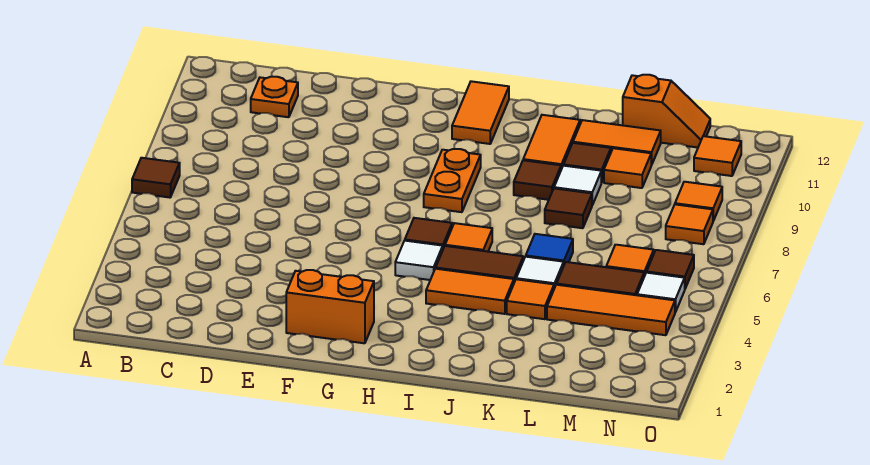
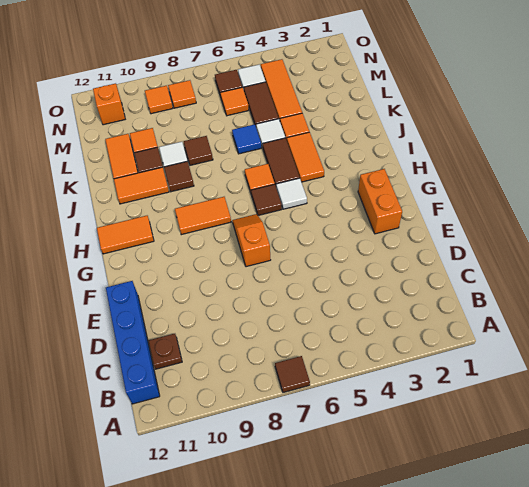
none -> blue brick B12:E12 level 1
orange plate C11 level 1 -> brown plate C11 level 1
orange plate H8:H9 level 1 -> orange tile H8:H9 level 1
orange slope L12:M12 level 1 top L -> orange slope F7:G7 level 1 top F
orange tile N11 level 1 -> orange brick N11 level 1

